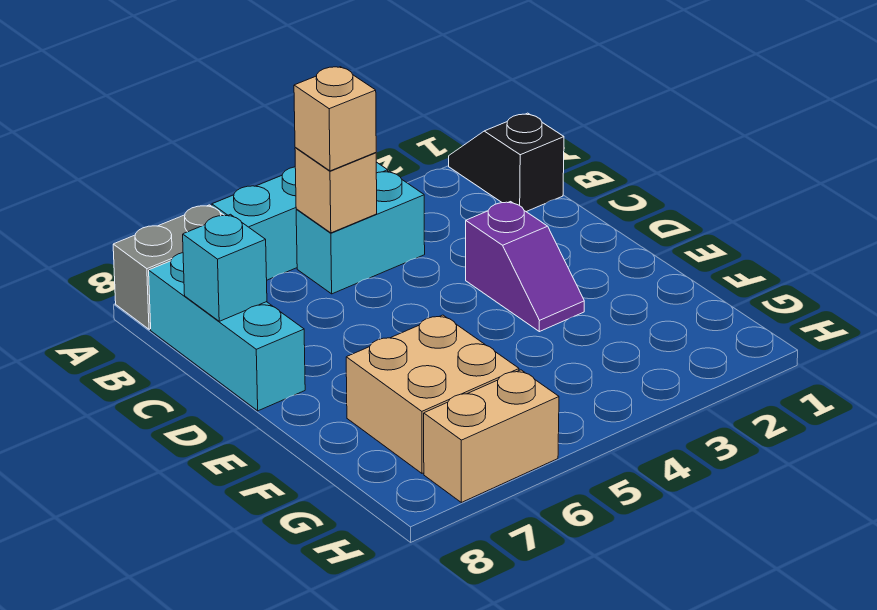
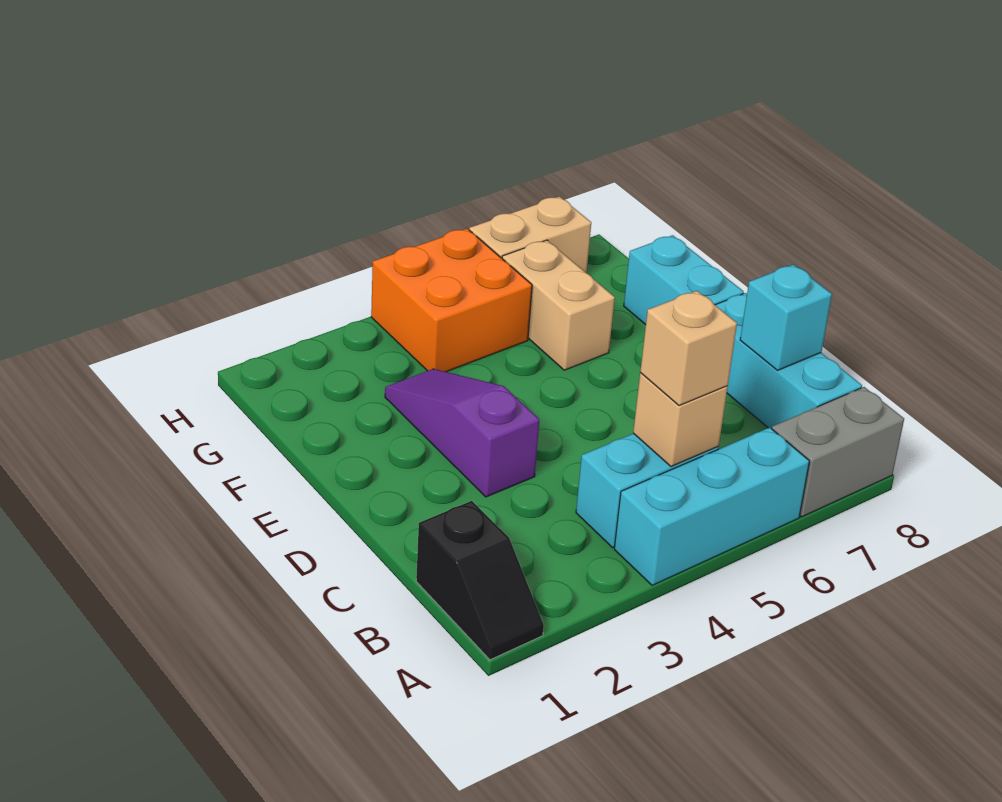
purple slope D3:E3 level 1 top D -> purple slope D3:F3 level 1 top D
none -> cyan brick E8:F8 level 1
tan brick F6:G7 level 1 -> tan brick F6:G6 level 1
none -> orange brick G4:H5 level 1

